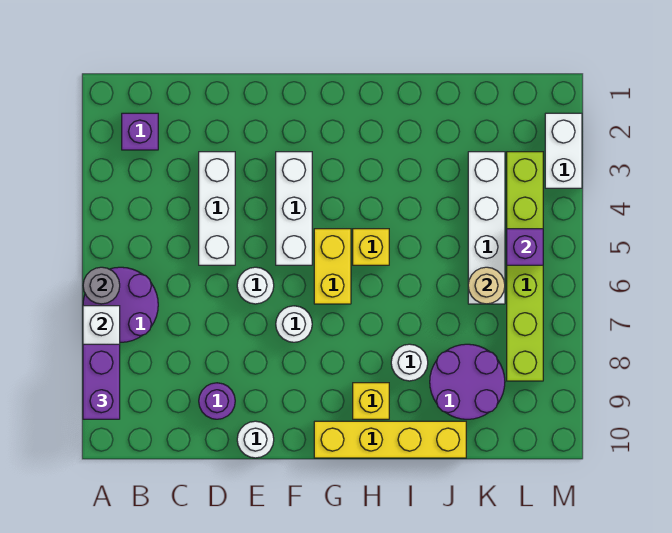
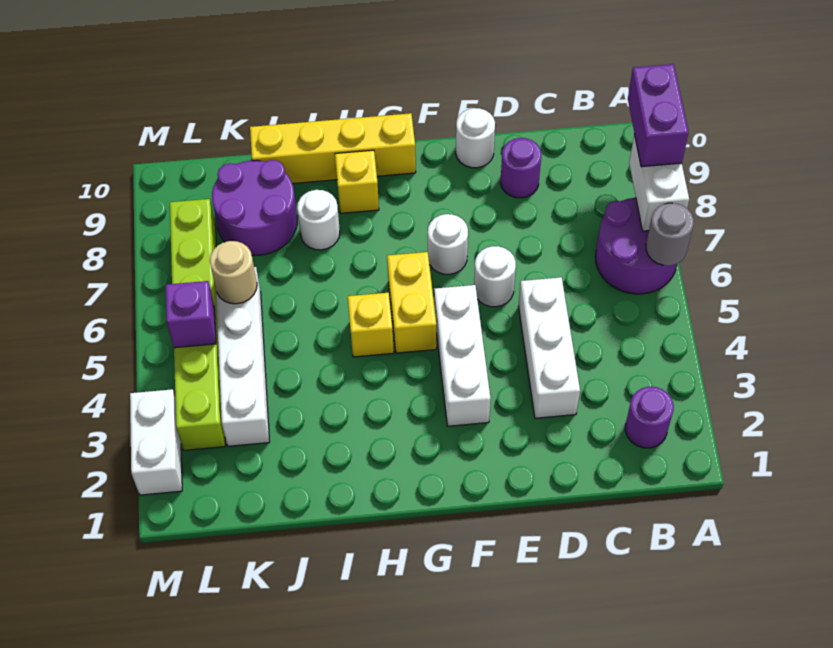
purple brick B2 level 1 -> purple round brick B2 level 1

